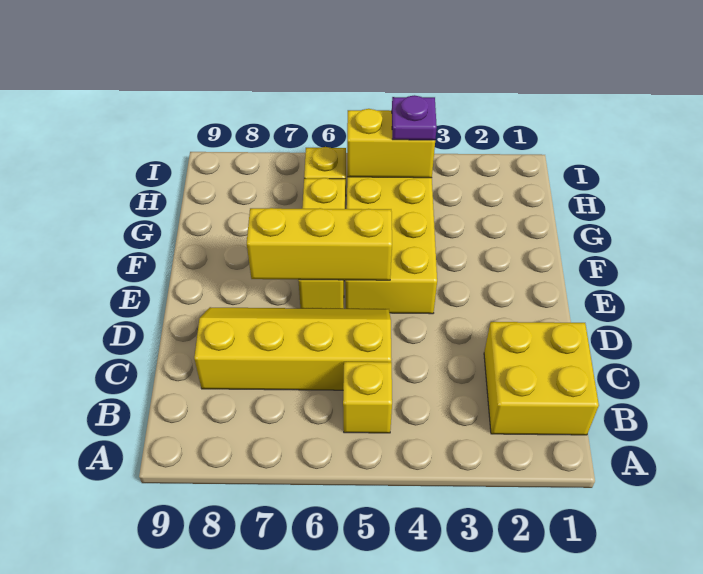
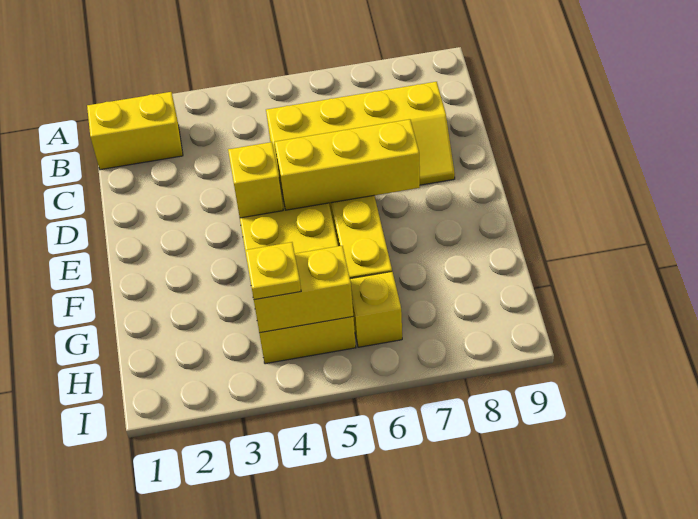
yellow brick B1:C2 level 1 -> yellow brick B1:B2 level 1
yellow brick B5 level 1 -> yellow brick E4 level 2
purple plate H4 level 3 -> yellow plate H4 level 3

